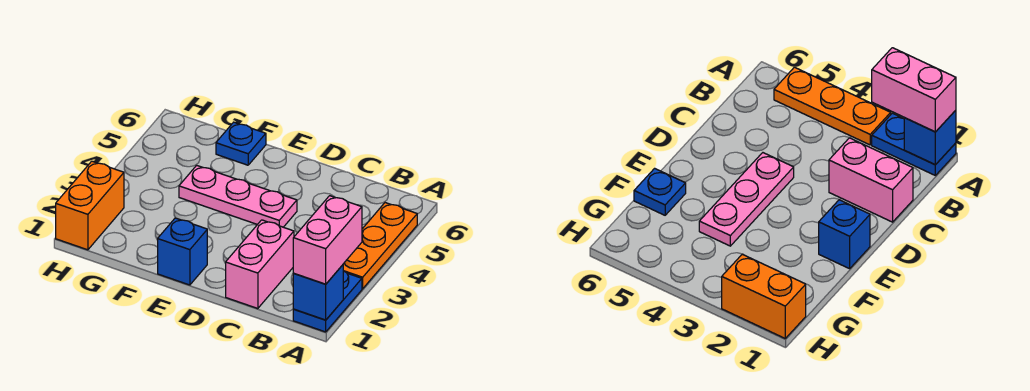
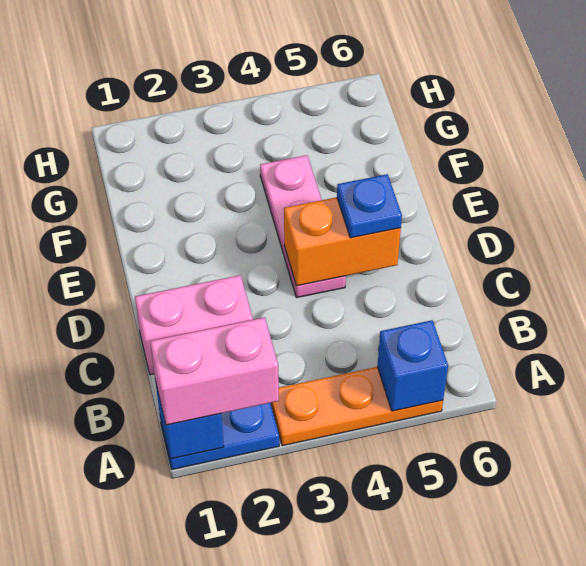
blue brick E1 level 1 -> blue brick A5 level 2
blue plate F6 level 1 -> blue plate D5 level 3
orange brick H1:H2 level 1 -> orange brick D4:D5 level 2

